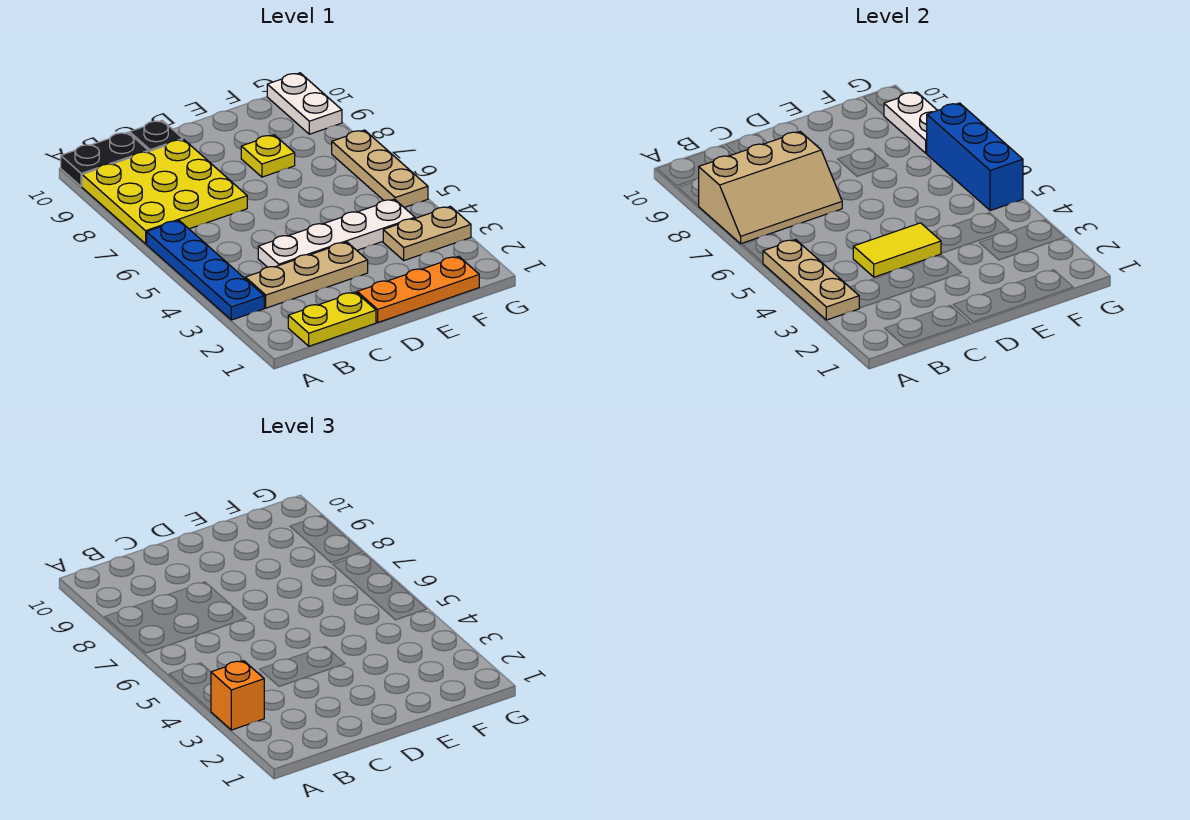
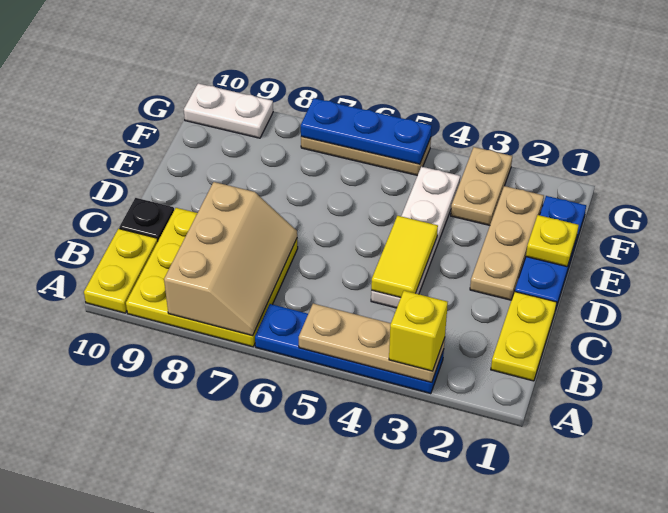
orange brick A3 level 3 -> yellow brick A3 level 3
black plate A10:B10 level 1 -> yellow plate A10:B10 level 1
tan plate B3:D3 level 1 -> tan plate D2:F2 level 1
orange plate D1:F1 level 1 -> blue plate D1:F1 level 1
yellow plate E8 level 1 -> yellow plate E1 level 2
blue brick G5:G7 level 2 -> blue plate G5:G7 level 2
white plate G8:G9 level 2 -> none

